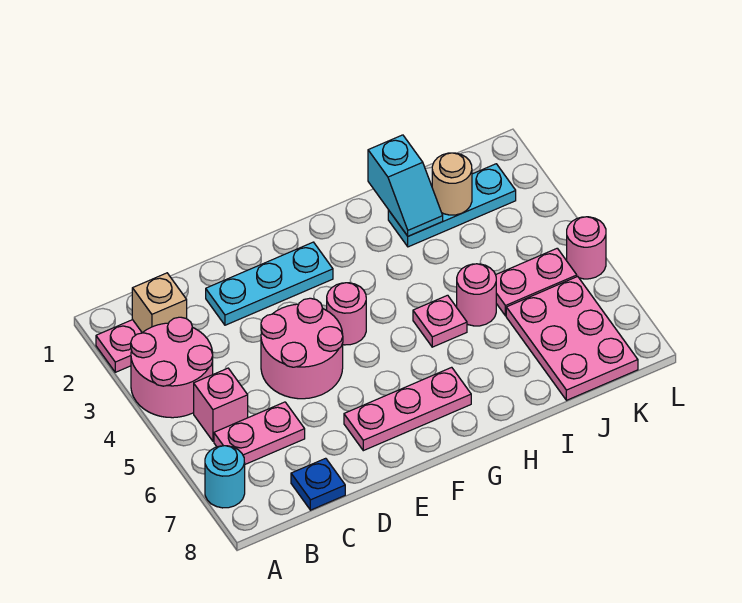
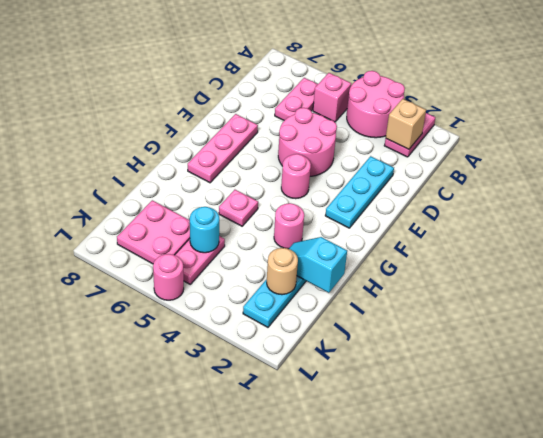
cyan round brick A7 level 1 -> cyan round brick J5 level 2
blue plate C8 level 1 -> none
pink round brick I5 level 1 -> pink round brick H3 level 1
pink plate J6:K8 level 1 -> pink plate J6:K7 level 1

